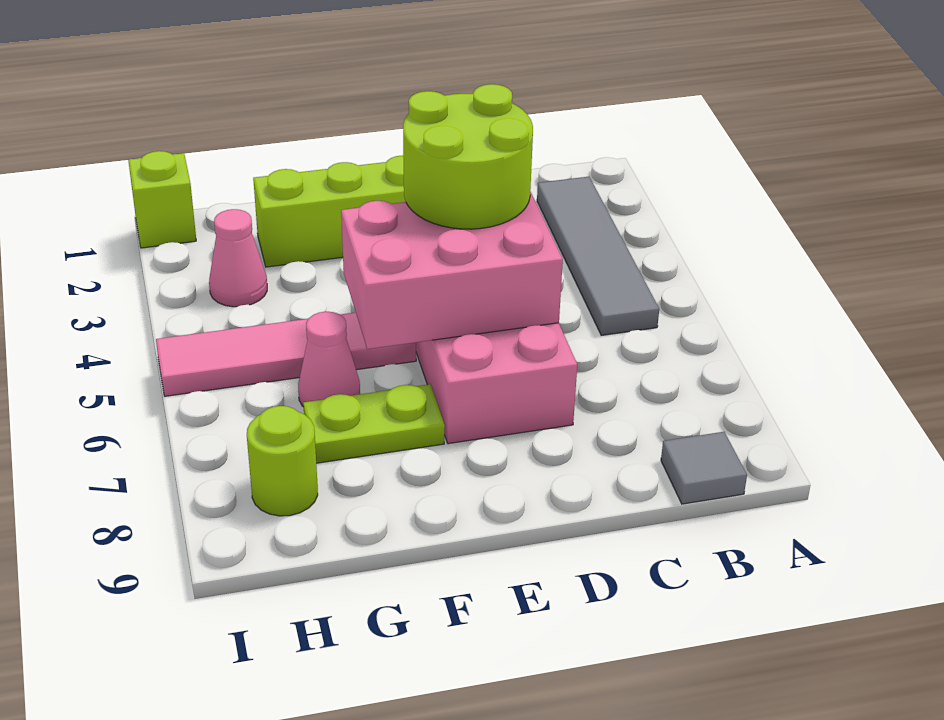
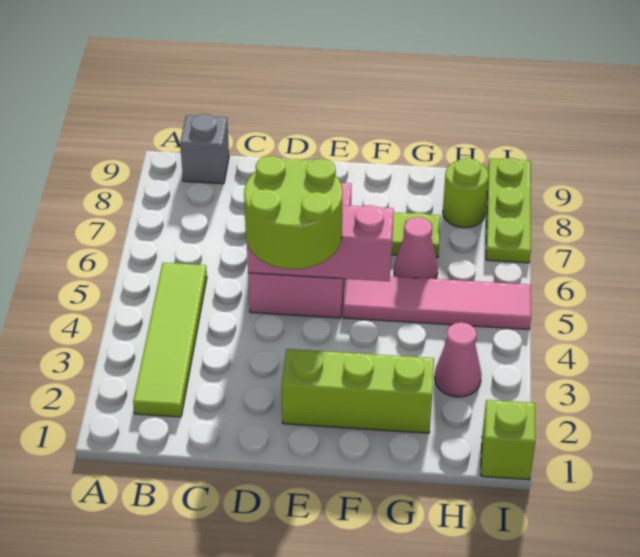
grey tile B2:B5 level 1 -> lime tile B2:B5 level 1
grey tile B9 level 1 -> grey brick B9 level 1
pink brick D5:F6 level 2 -> pink brick D5:F5 level 2
none -> lime plate I7:I9 level 1

